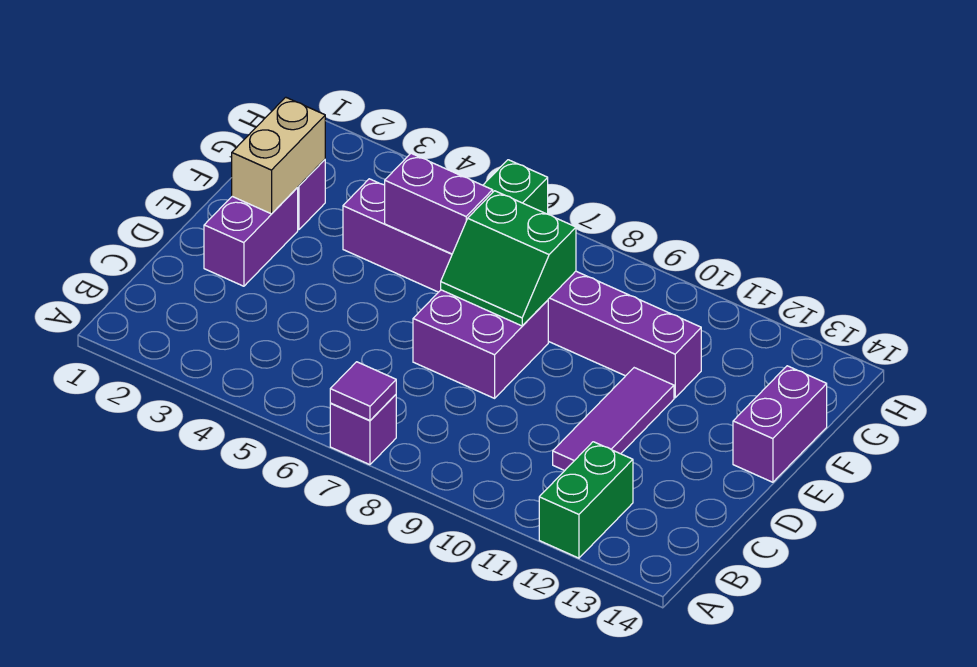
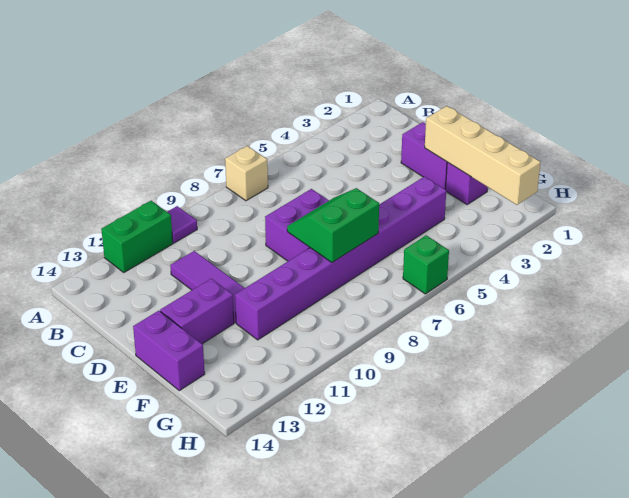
purple brick A7 level 1 -> tan brick A7 level 1
purple tile A7 level 2 -> purple tile A10 level 1
green brick A12:B12 level 1 -> green brick A11:A12 level 1
tan brick E2:F2 level 2 -> tan brick E2:H2 level 2
purple brick F5:F6 level 2 -> purple brick E12:E13 level 1

